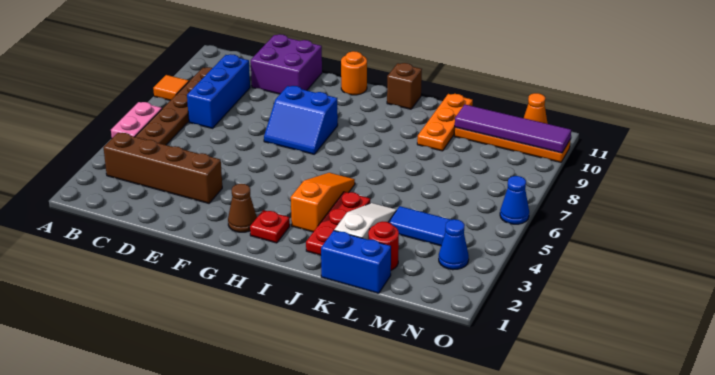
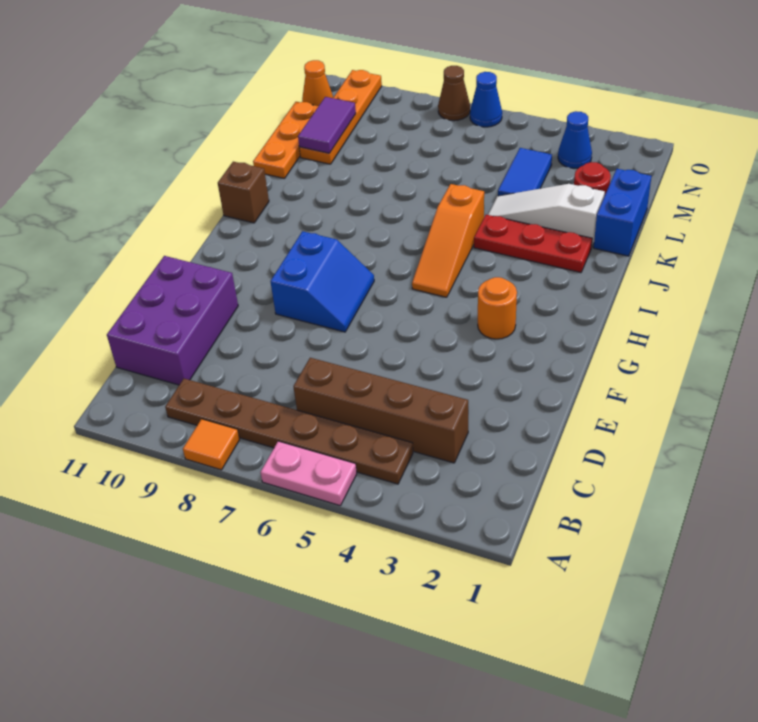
brown brick B3:E3 level 1 -> brown brick C3:C6 level 1
blue brick C7:C9 level 1 -> none
purple brick D10:E11 level 1 -> purple brick C10:E11 level 1
brown cone G2 level 1 -> brown cone O7 level 1
orange round brick G11 level 1 -> orange round brick G3 level 1
red plate H2 level 1 -> none
orange slope I3:I5 level 1 top 3 -> orange slope H5:J5 level 1 top J
orange plate K9:K11 level 1 -> orange plate K11:M11 level 1
purple tile L10:O10 level 2 -> purple tile L10:M10 level 2

